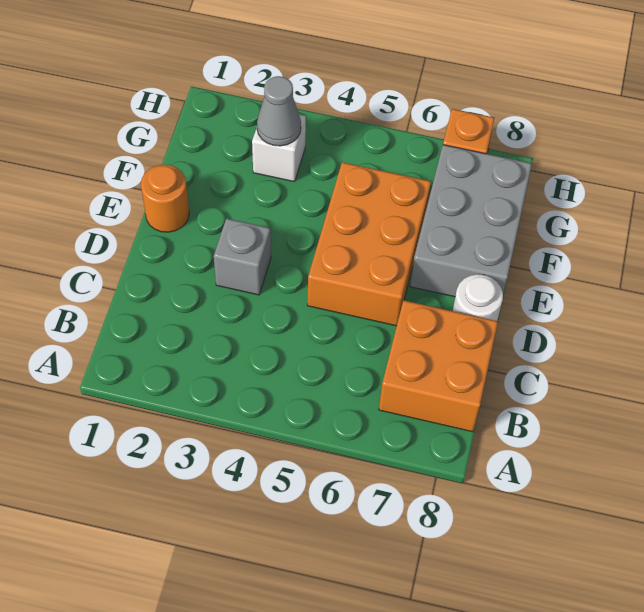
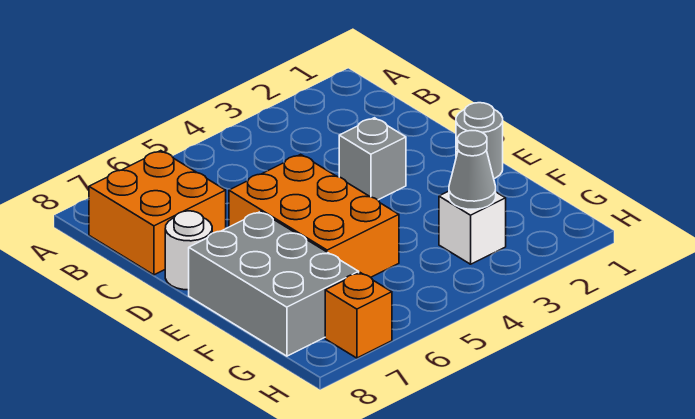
orange round brick E1 level 1 -> grey round brick E1 level 1

